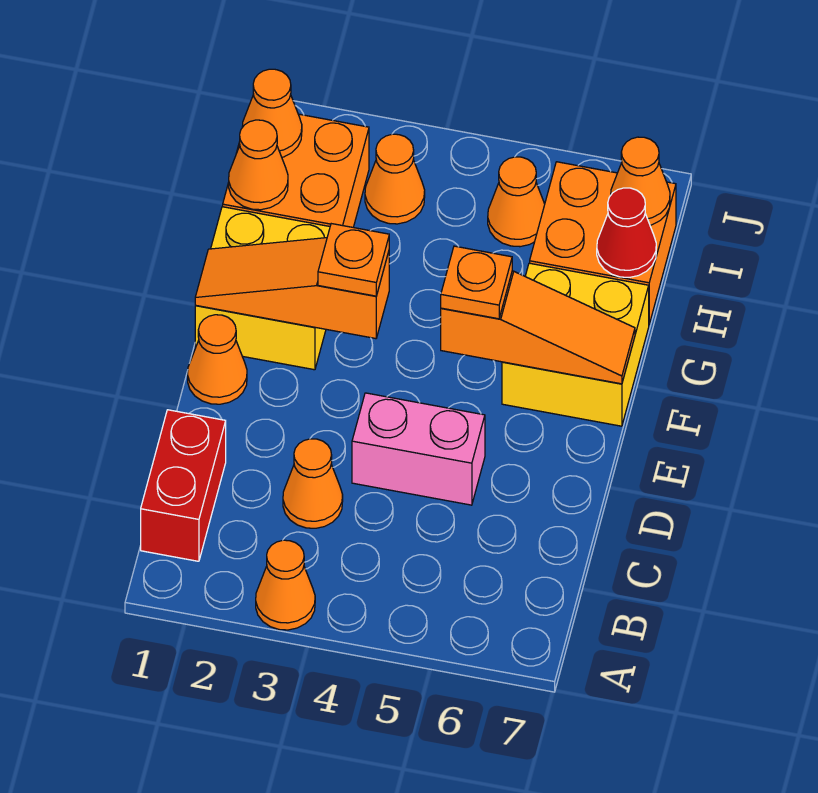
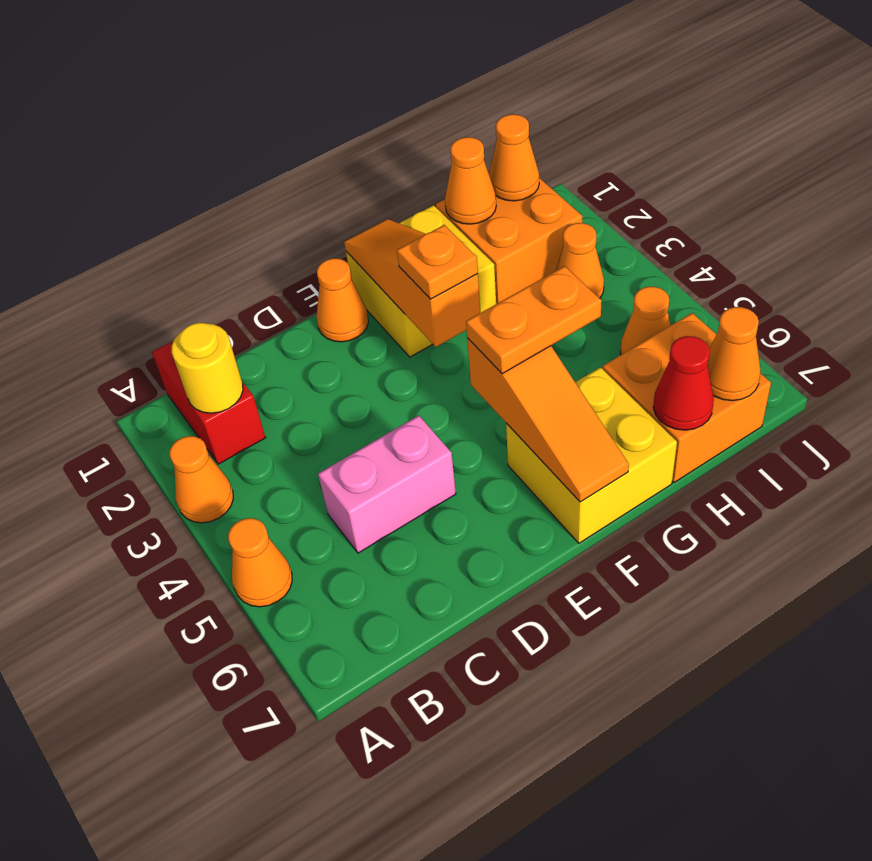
red brick B1:C1 level 1 -> red brick B1:B2 level 1
none -> yellow round brick B2 level 2
orange cone C3 level 1 -> orange cone A5 level 1
pink brick D4:D5 level 1 -> pink brick C5:D5 level 1
orange plate F5 level 3 -> orange plate F5:G5 level 3

